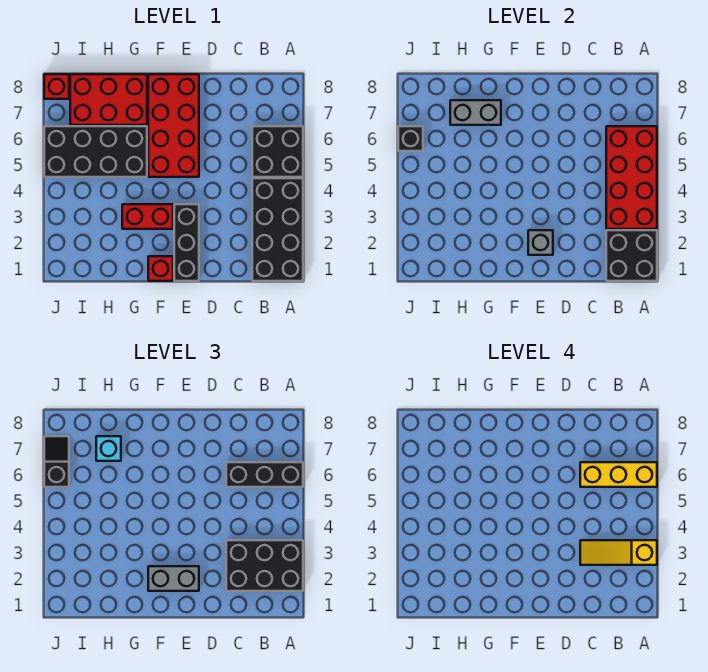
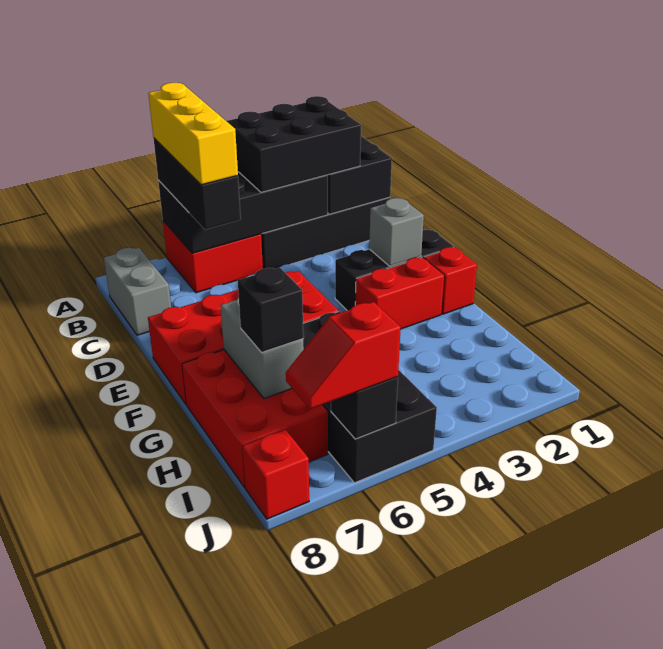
black brick A2:C3 level 3 -> black brick A2:B4 level 3
red brick A3:B6 level 2 -> black brick A3:B6 level 2
yellow slope A3:C3 level 4 top A -> none
black brick A5:B6 level 1 -> red brick A5:B6 level 1
grey brick E2:F2 level 3 -> grey brick B8:C8 level 1
red brick F3:G3 level 1 -> red brick F2:F3 level 1
cyan brick H7 level 3 -> black brick H7 level 3
black slope J6:J7 level 3 top 6 -> red slope J6:J7 level 3 top 6

